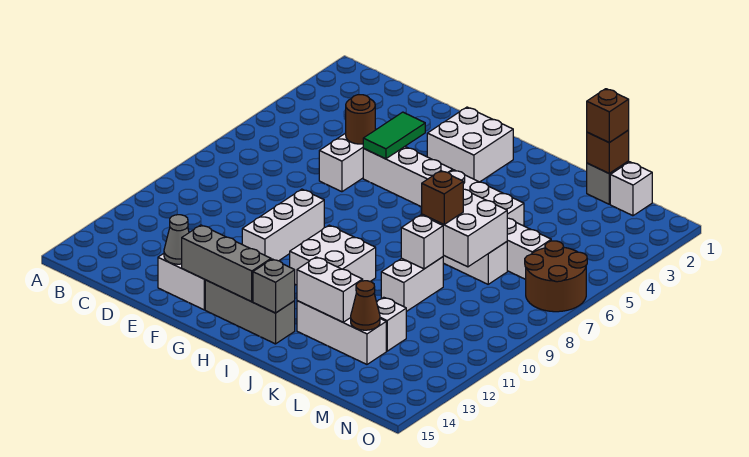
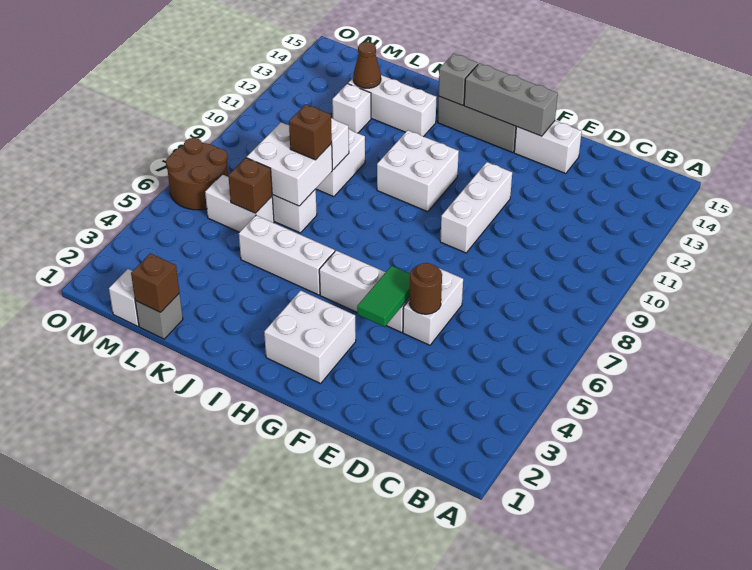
grey cone E14 level 2 -> none
white brick J13:K13 level 2 -> none
brown brick L1 level 3 -> brown brick L6 level 2

